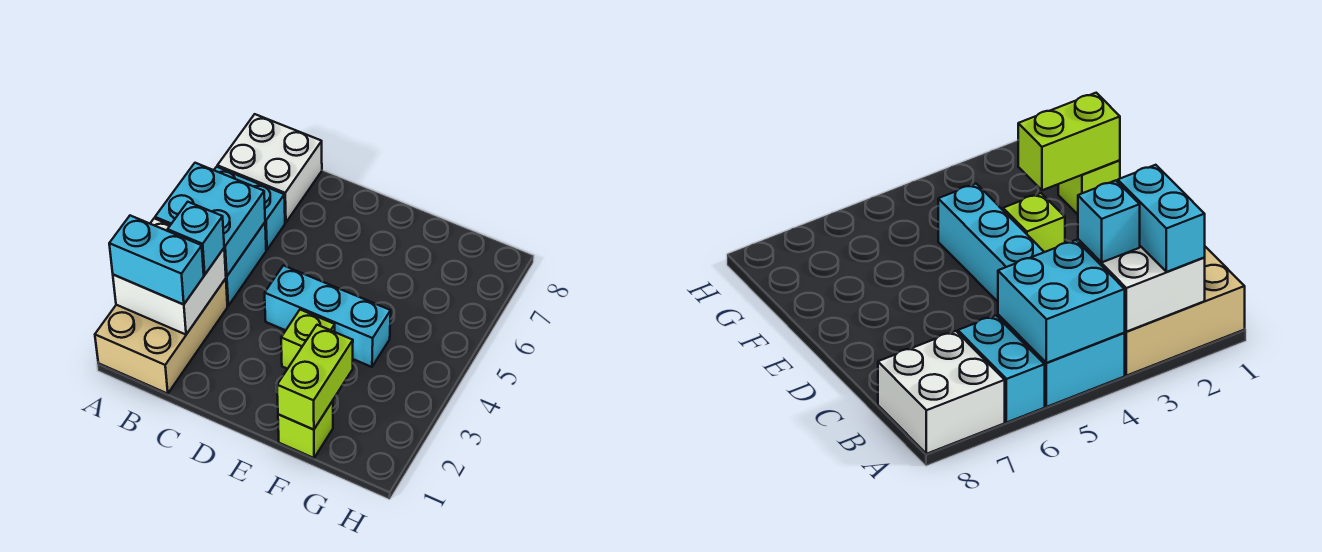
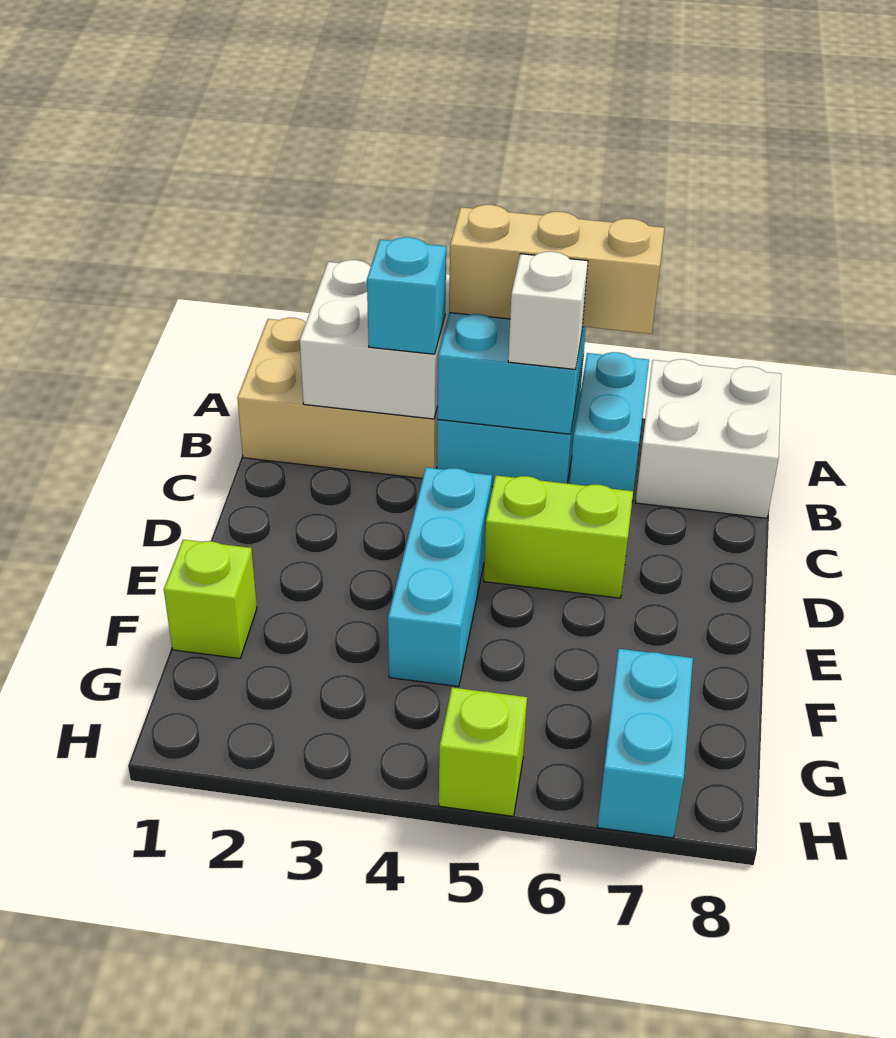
cyan brick A2:B2 level 3 -> cyan brick G7:H7 level 1
none -> tan brick A4:A6 level 3
none -> white brick B5 level 3
lime brick E3 level 1 -> lime brick H5 level 1
lime brick F1:F2 level 2 -> lime brick D5:D6 level 1

